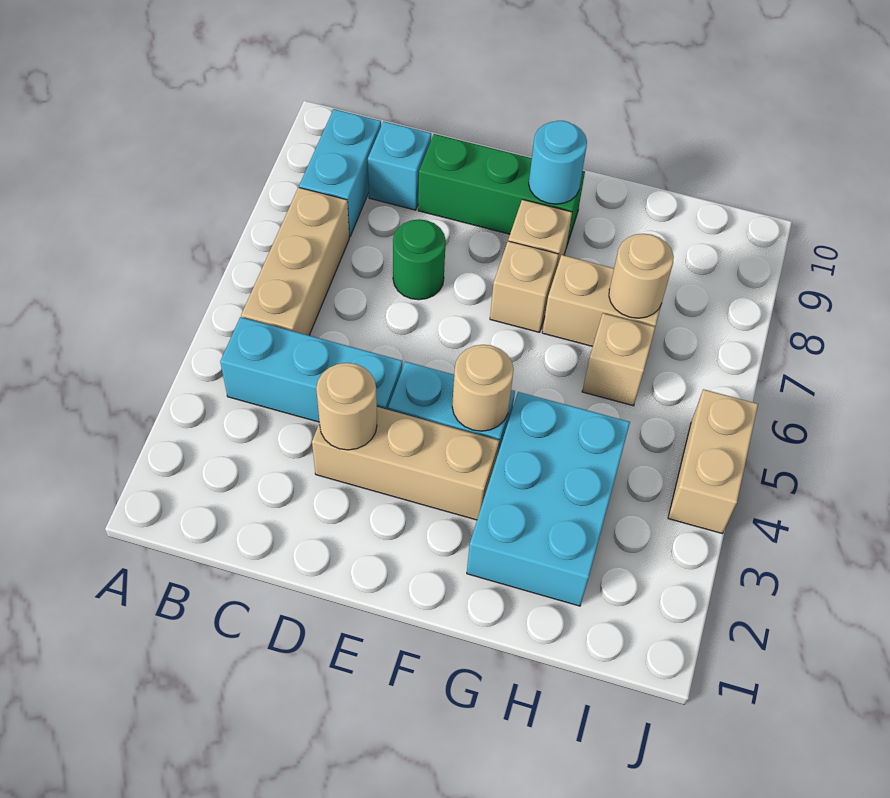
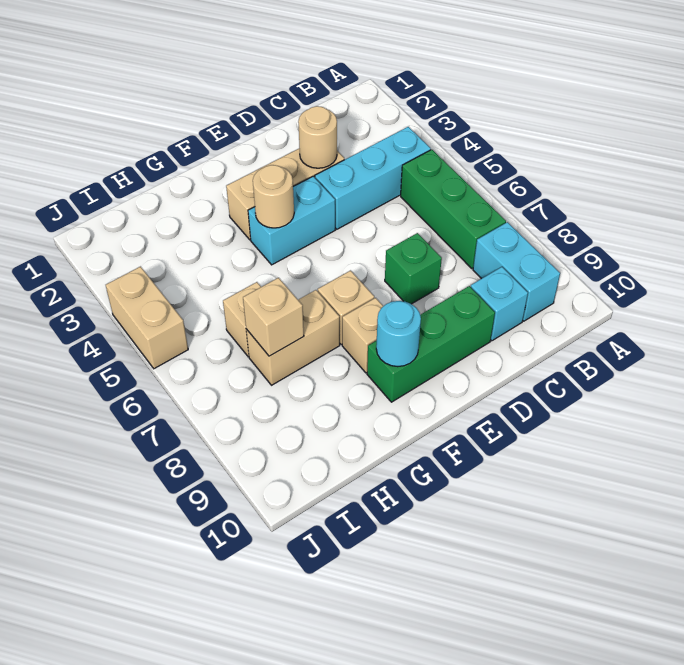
tan brick B5:B7 level 1 -> green brick B5:B7 level 1
green round brick D7 level 1 -> green brick D7 level 1
cyan brick G2:H4 level 1 -> none
tan round brick H7 level 2 -> tan brick H7 level 2

